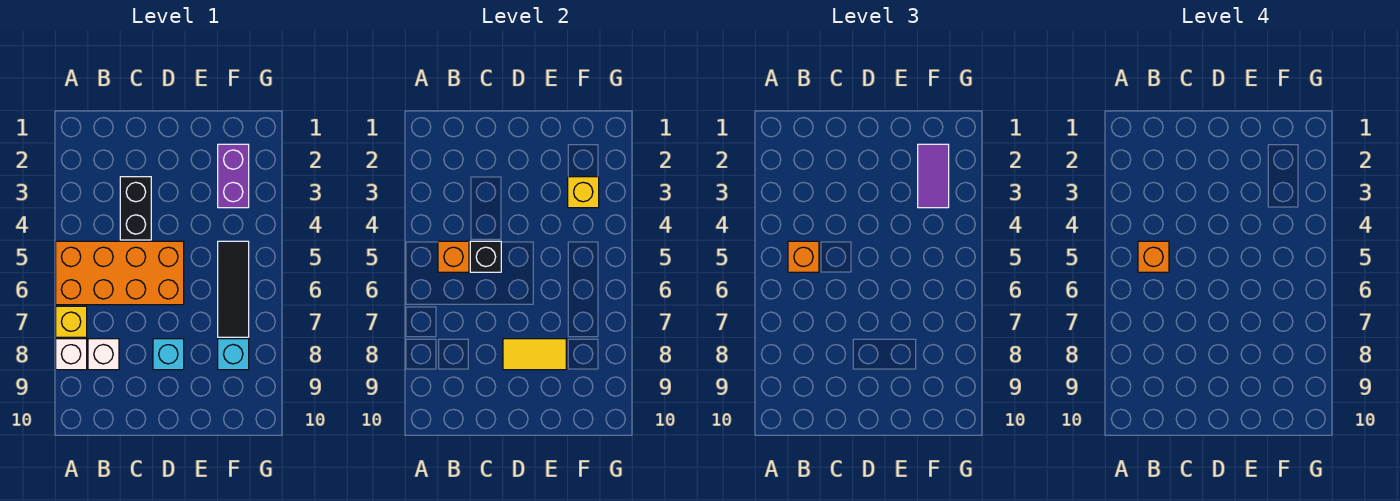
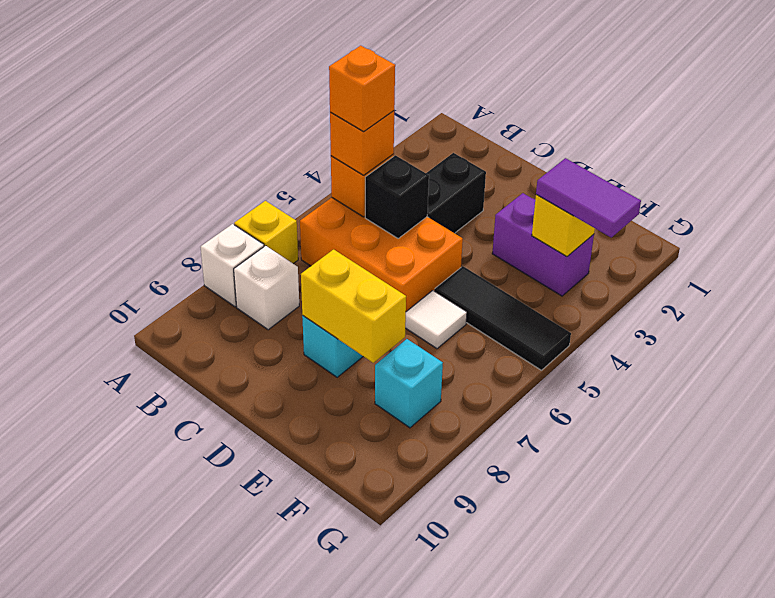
orange brick A5:D6 level 1 -> orange brick B5:D6 level 1
yellow tile D8:E8 level 2 -> yellow brick D8:E8 level 2
none -> white tile E6 level 1
purple brick F2:F3 level 1 -> purple brick E3:F3 level 1
purple tile F2:F3 level 3 -> purple tile F3:G3 level 3
black tile F5:F7 level 1 -> black tile E5:G5 level 1

